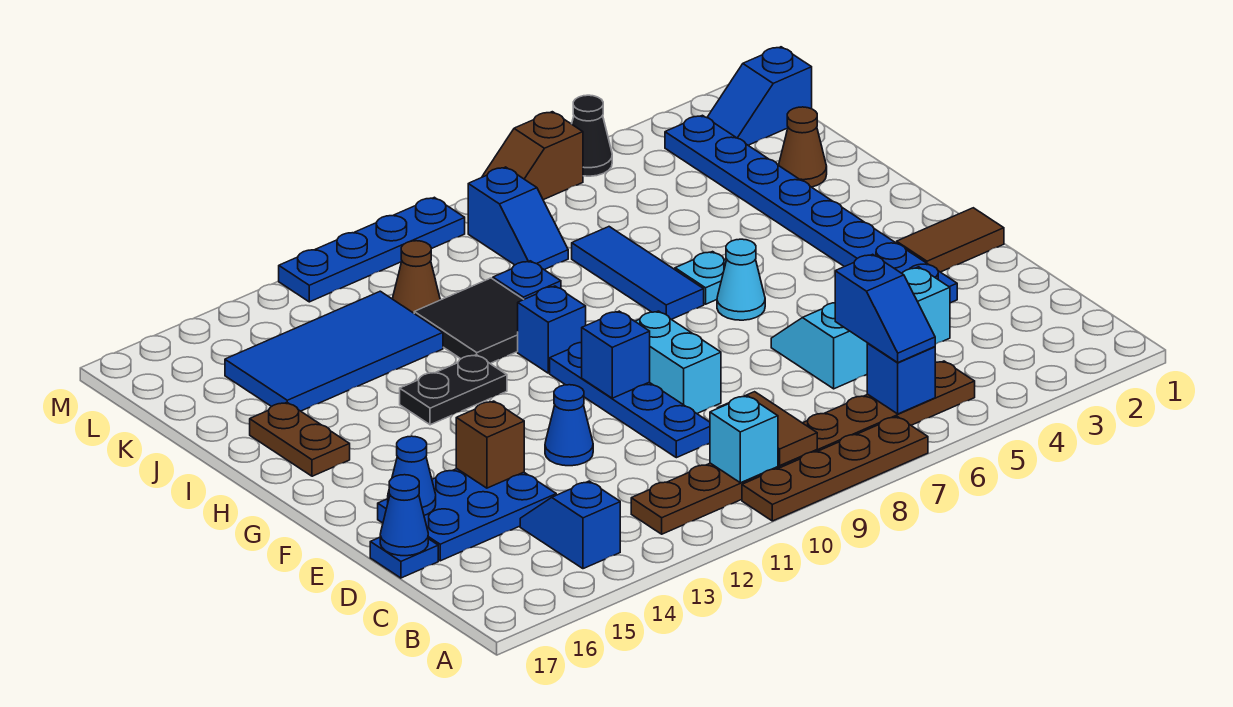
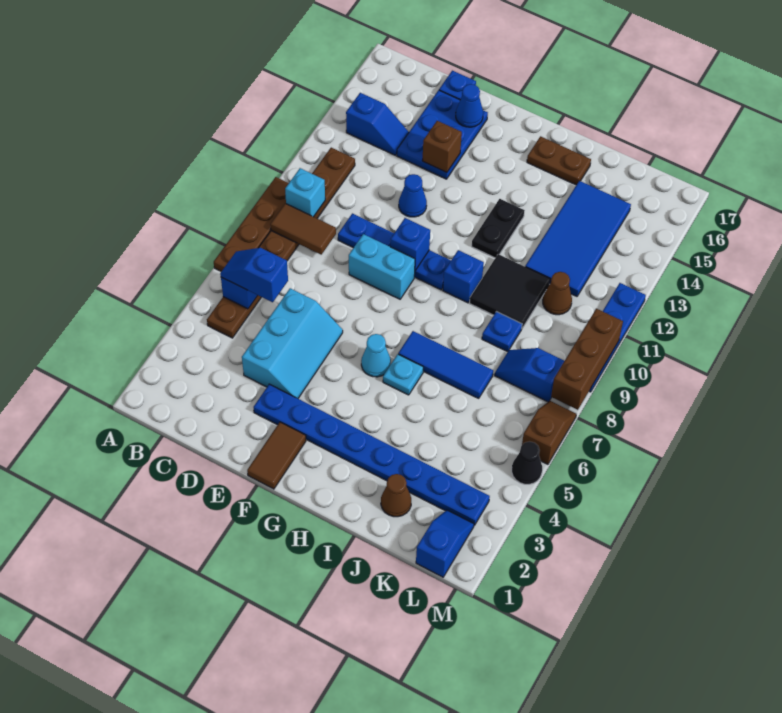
blue cone D17 level 2 -> none
none -> brown brick M8:M10 level 2

